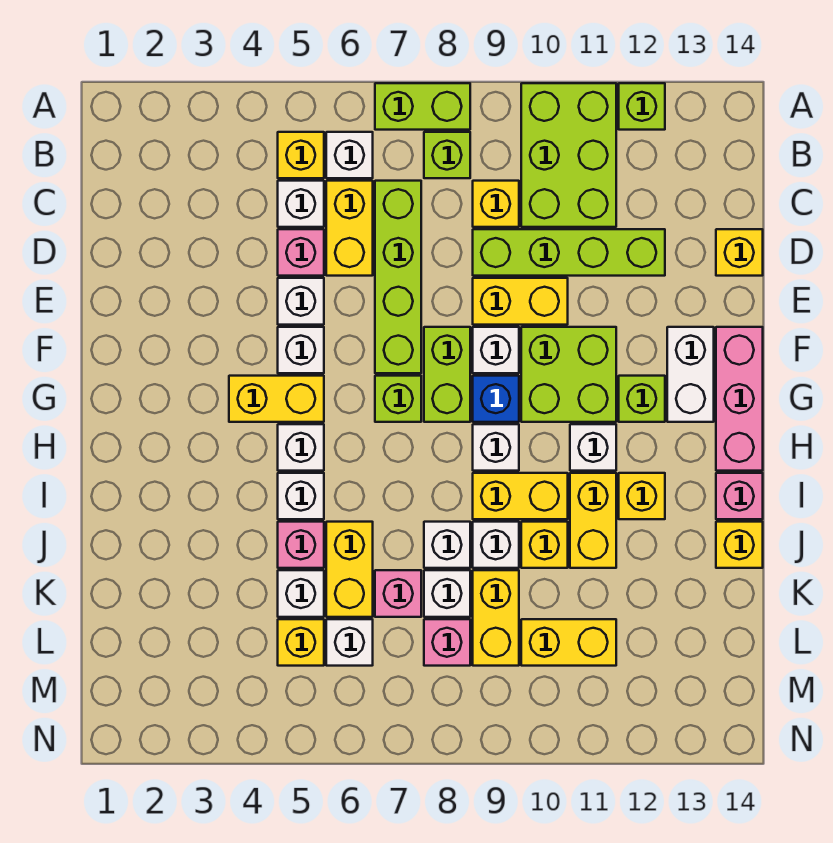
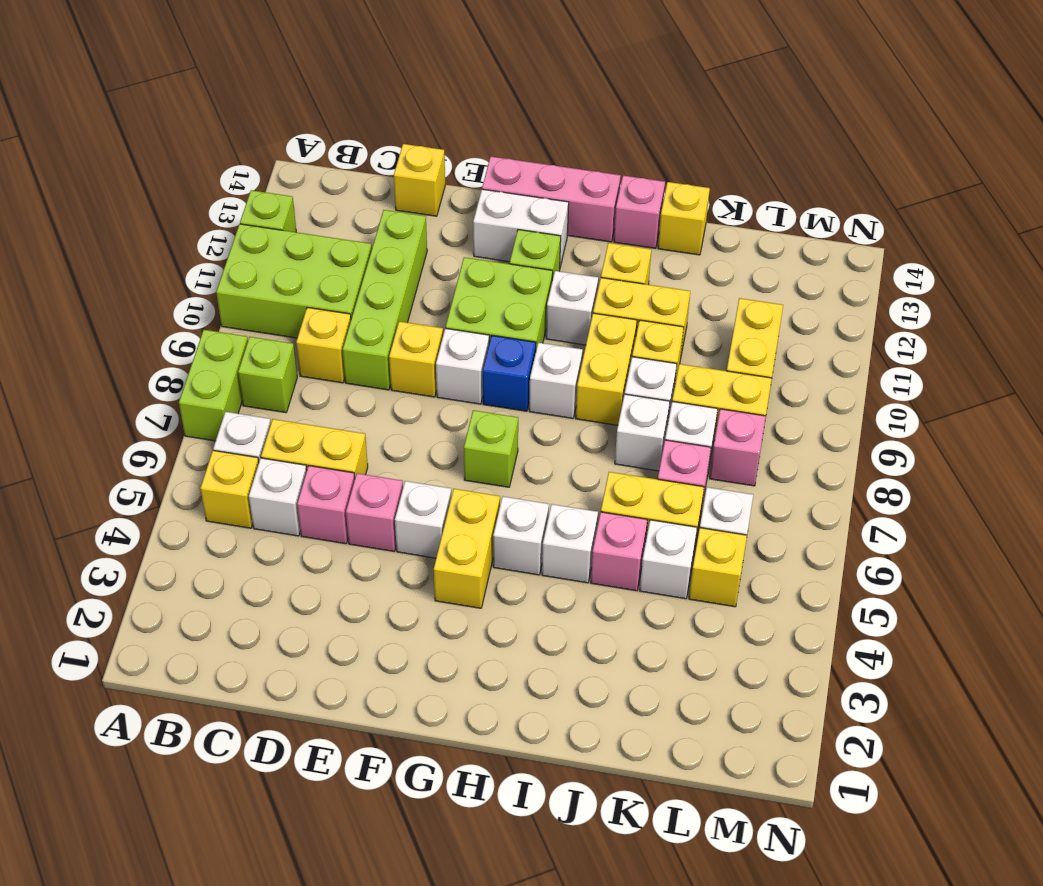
lime brick C7:F7 level 1 -> none
white brick E5 level 1 -> pink brick E5 level 1
yellow brick E9:E10 level 1 -> yellow brick E9 level 1
lime brick F8:G8 level 1 -> none

